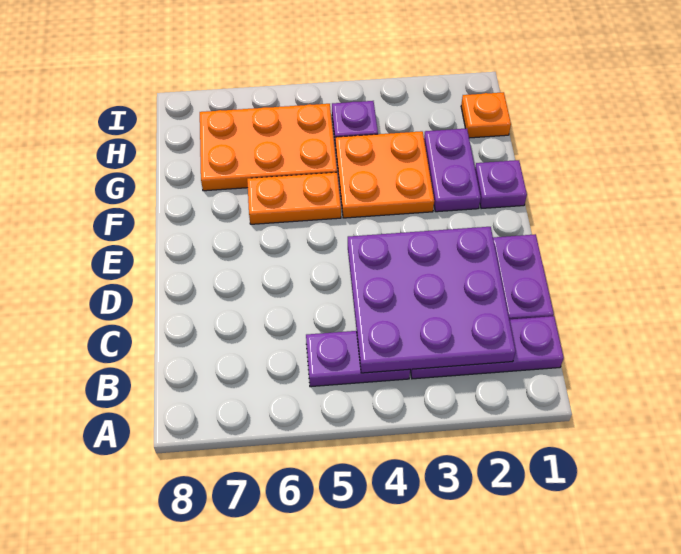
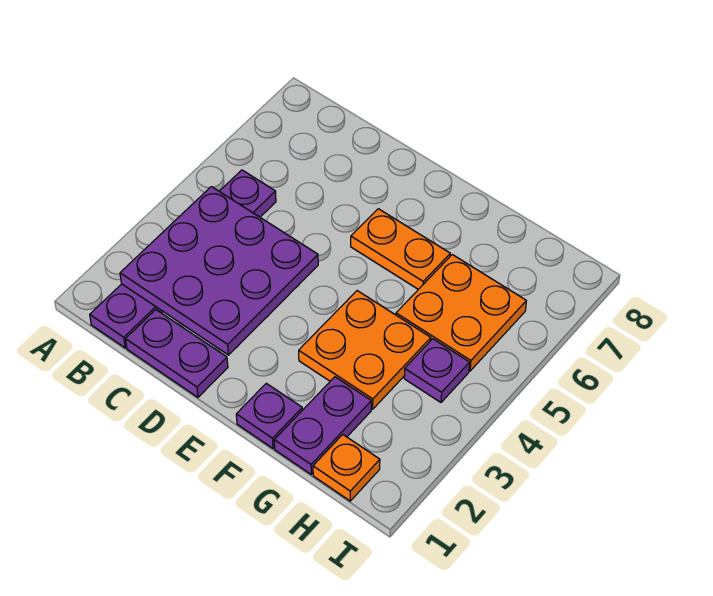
purple plate F2:G2 level 1 -> purple plate G1:G2 level 1
orange plate F5:F6 level 1 -> orange plate E6:F6 level 1
orange plate G5:H7 level 1 -> orange plate G5:H6 level 1

